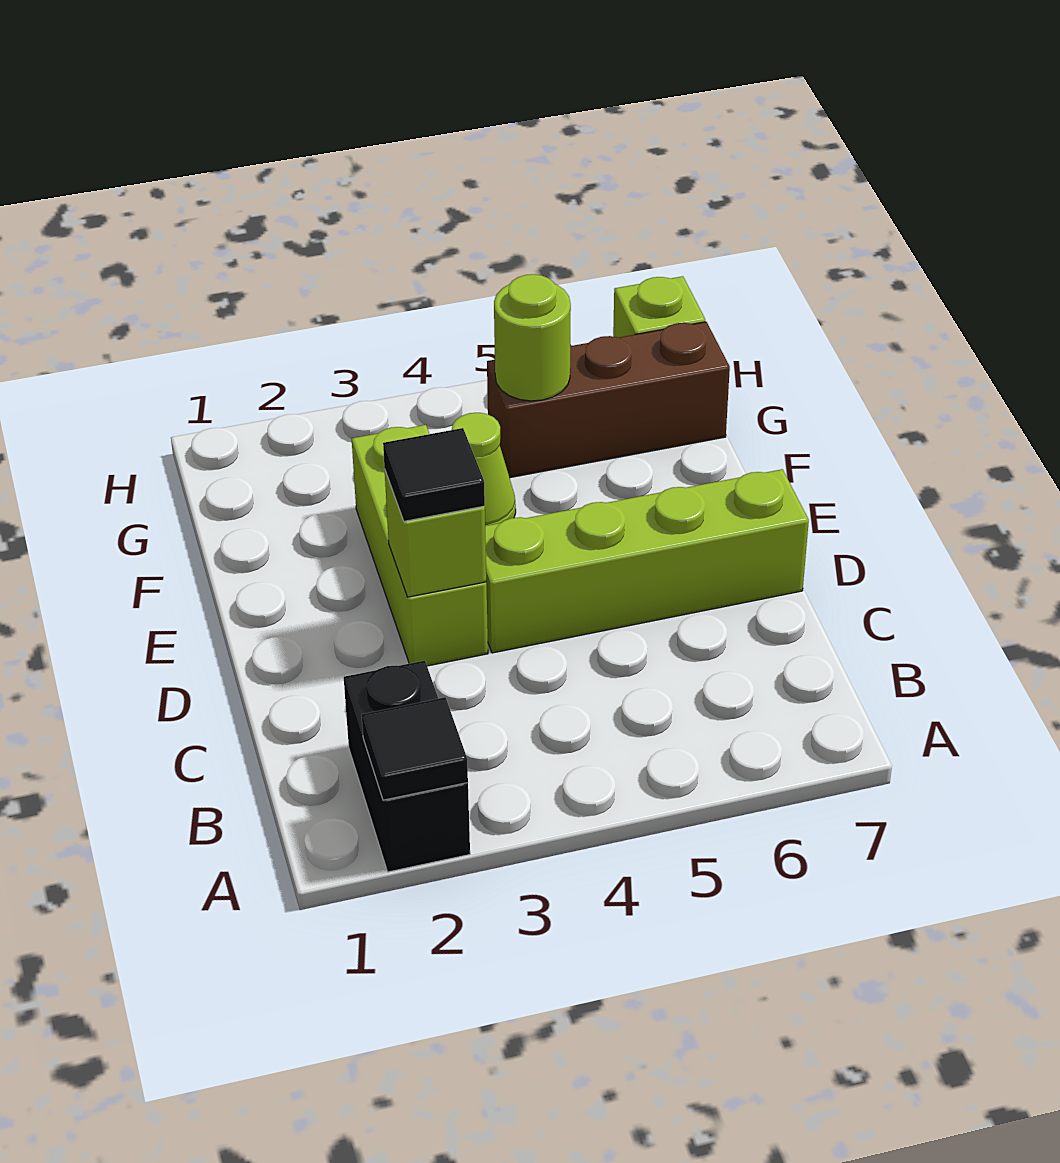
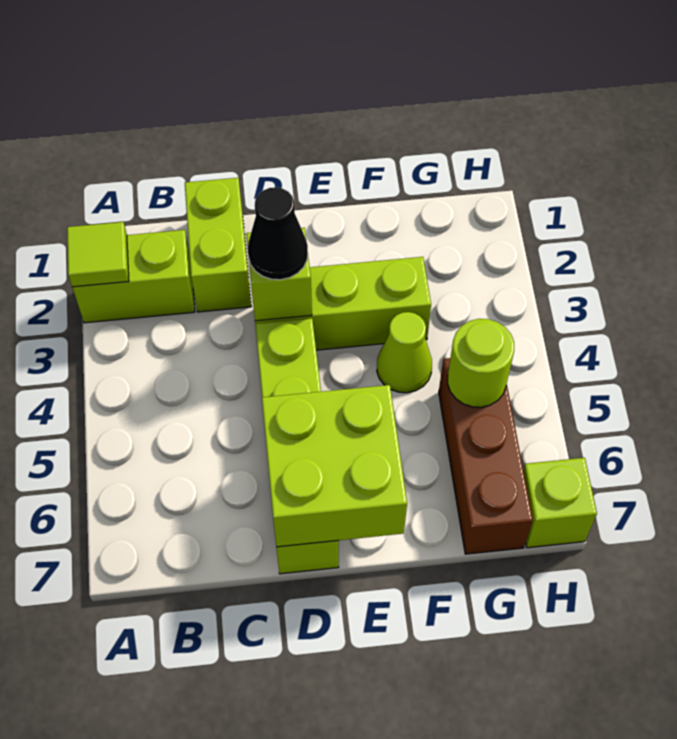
black brick A2:B2 level 1 -> lime brick A2:B2 level 1
black tile A2 level 2 -> lime tile A2 level 2
none -> lime brick C1:C2 level 1
black tile D3 level 3 -> black cone D3 level 3
none -> lime brick D6:E7 level 2

